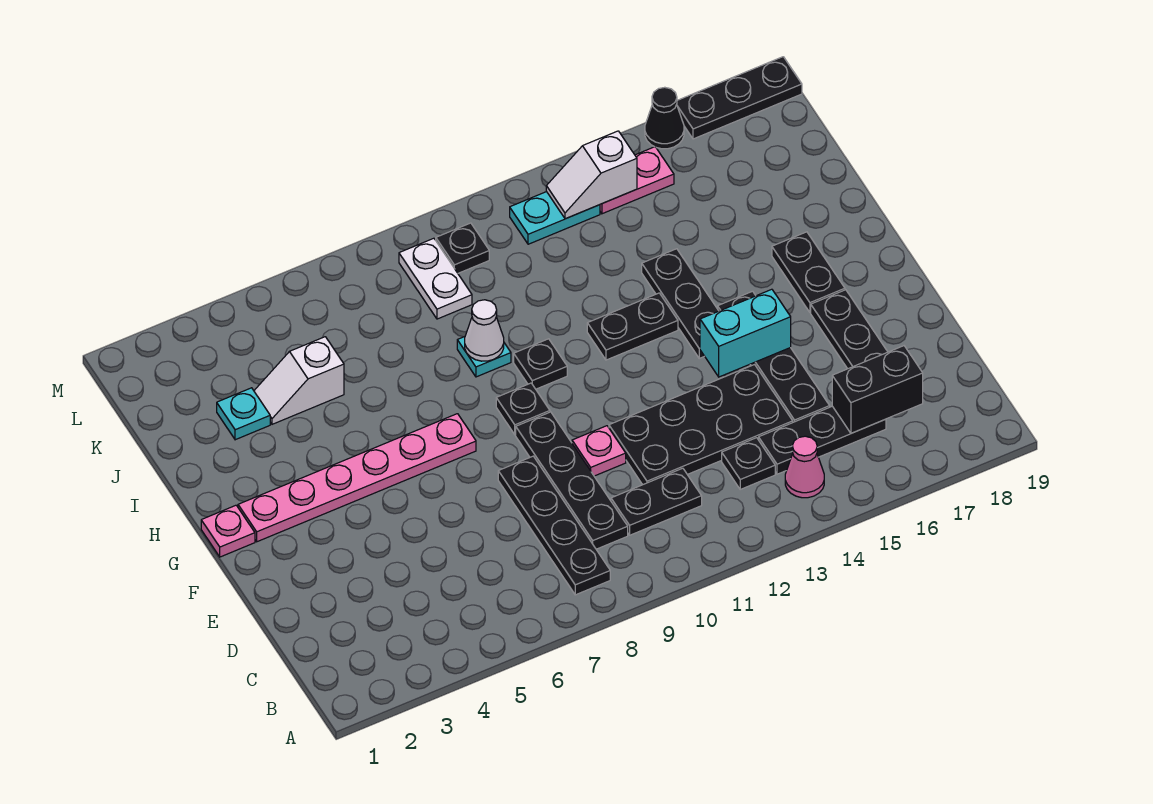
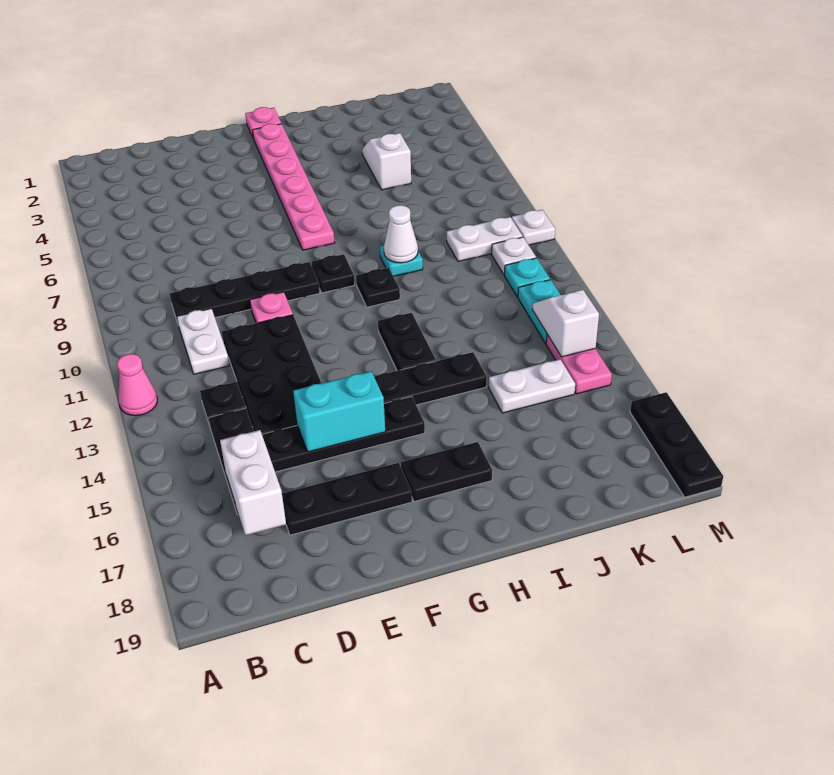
black plate B8:E8 level 1 -> none
pink cone B14 level 1 -> pink cone A12 level 1
black plate C10:C11 level 1 -> white plate C10:C11 level 1
black brick C16:C17 level 2 -> white brick C16:C17 level 2
cyan brick F14:F15 level 2 -> cyan brick E15:F15 level 2
cyan plate J3 level 1 -> cyan plate L11 level 1
none -> white plate J15:K15 level 1
black plate L10 level 1 -> white plate L10 level 1
none -> white plate M9 level 1
black cone M16 level 1 -> none

